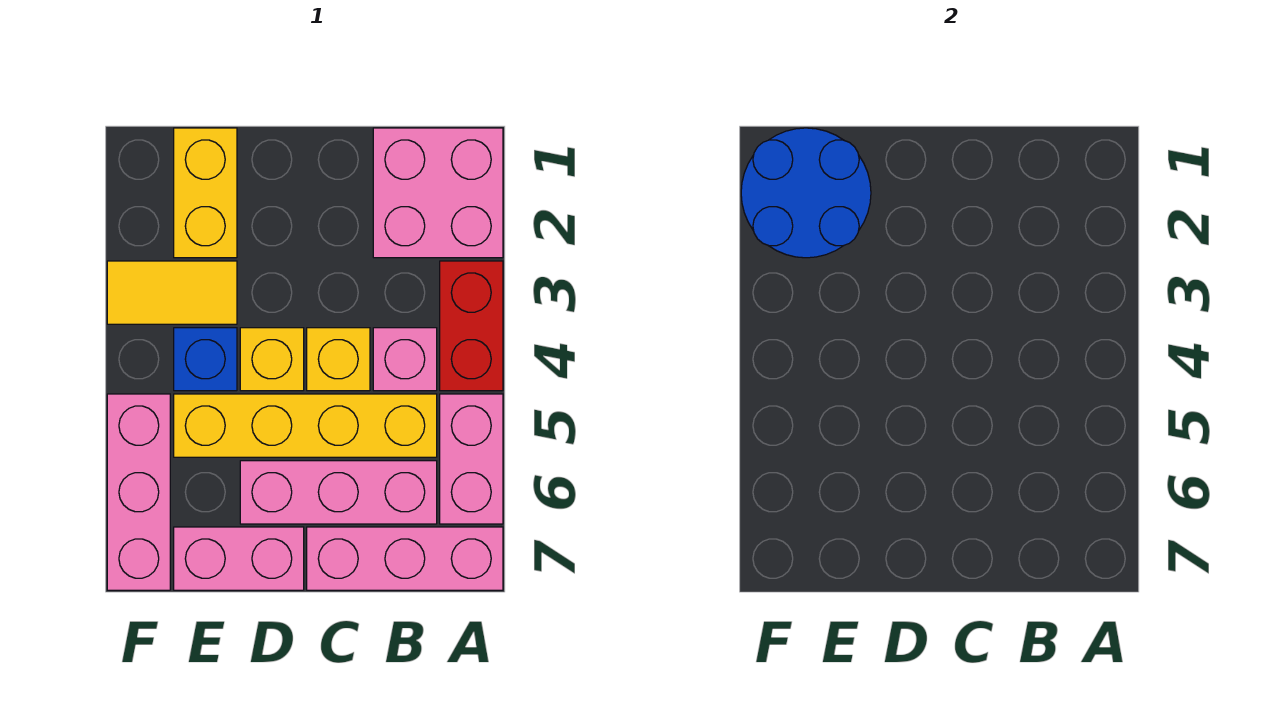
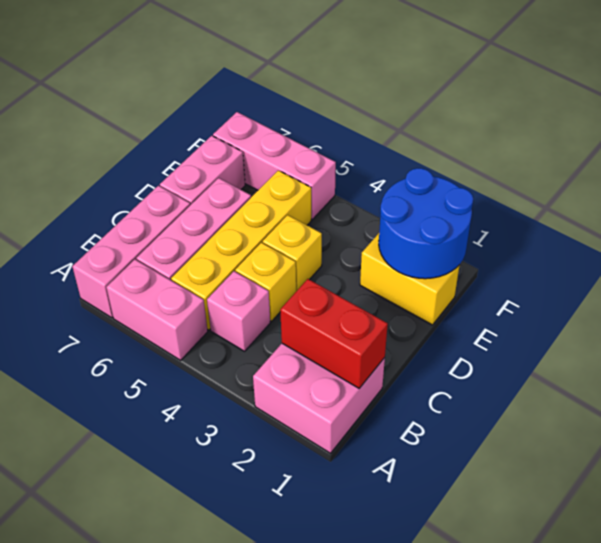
red brick A3:A4 level 1 -> red brick B1:B2 level 2
yellow tile E3:F3 level 1 -> none
blue brick E4 level 1 -> none

